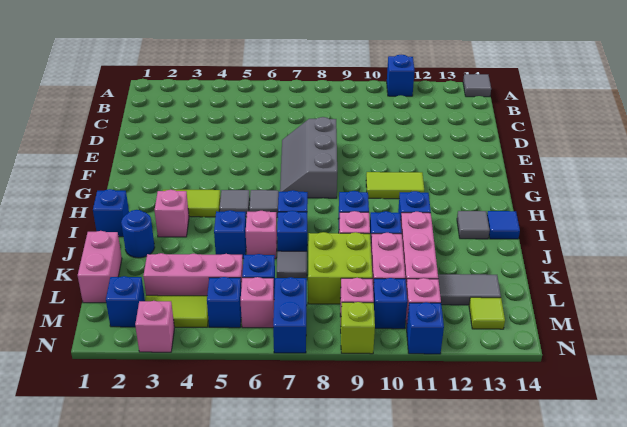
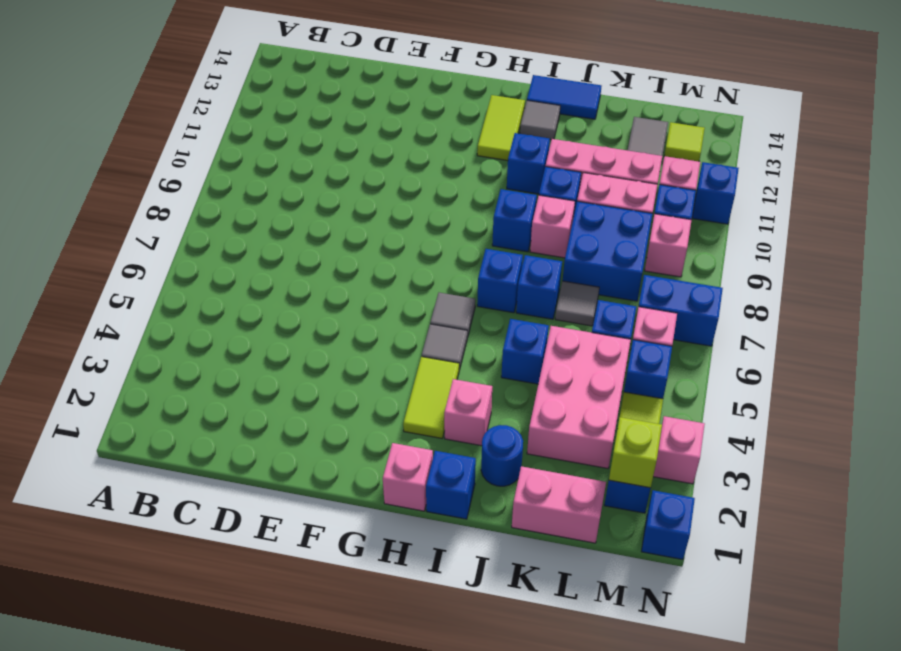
blue brick A11 level 1 -> blue brick N1 level 1
grey tile A14 level 1 -> none
grey slope E7:G8 level 1 top 8 -> none
lime tile G10:G11 level 1 -> lime tile H12:H13 level 1
blue tile I14 level 1 -> blue tile I14:J14 level 1
pink brick J6 level 1 -> pink brick H1 level 1
lime brick K8:L9 level 1 -> blue brick K8:L9 level 1
pink brick L3:L5 level 1 -> pink brick K3:L5 level 1
lime brick N9 level 1 -> lime brick M2 level 2

